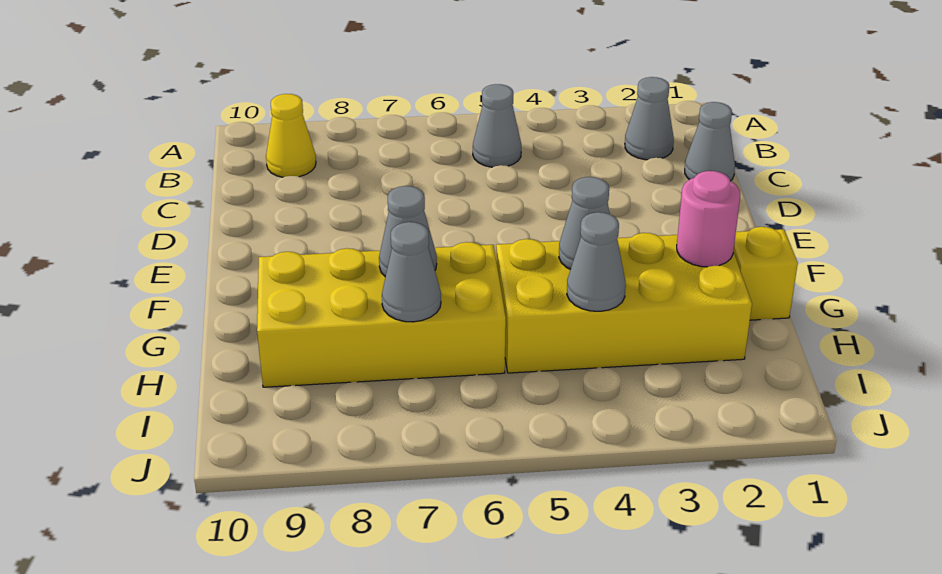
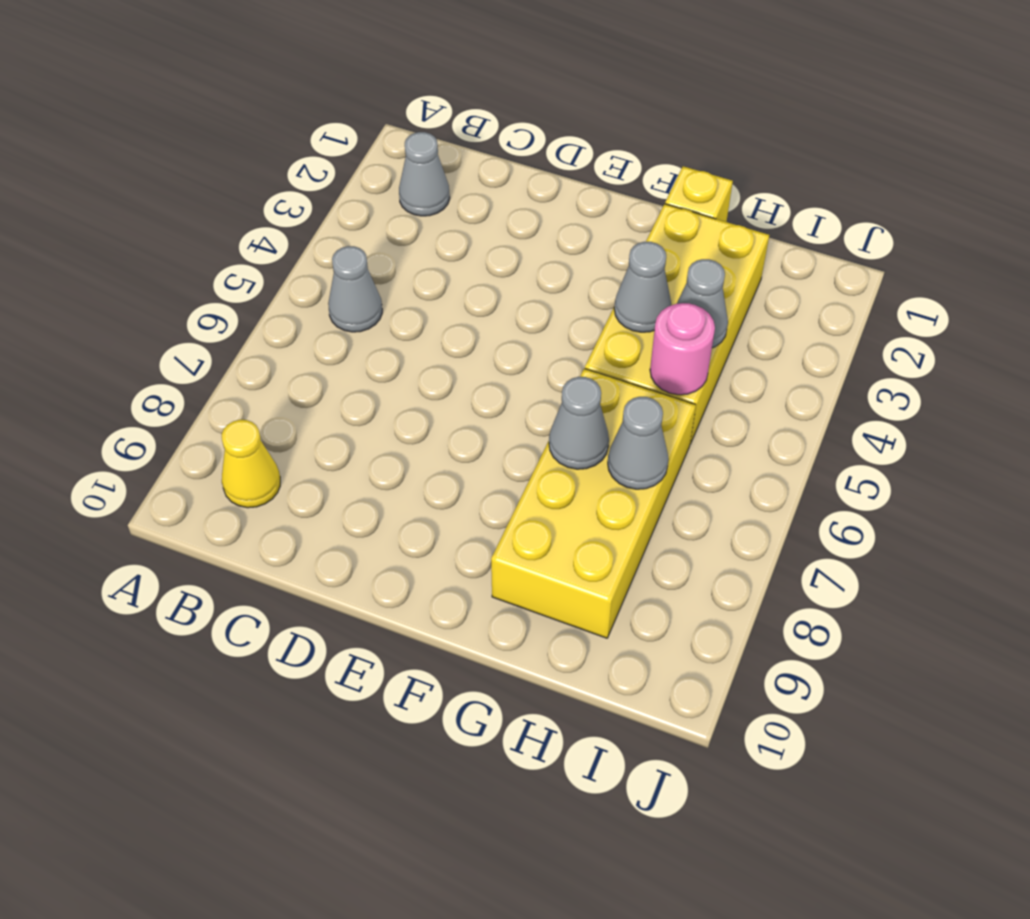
grey cone C1 level 1 -> none
pink round brick G2 level 2 -> pink round brick H5 level 2

